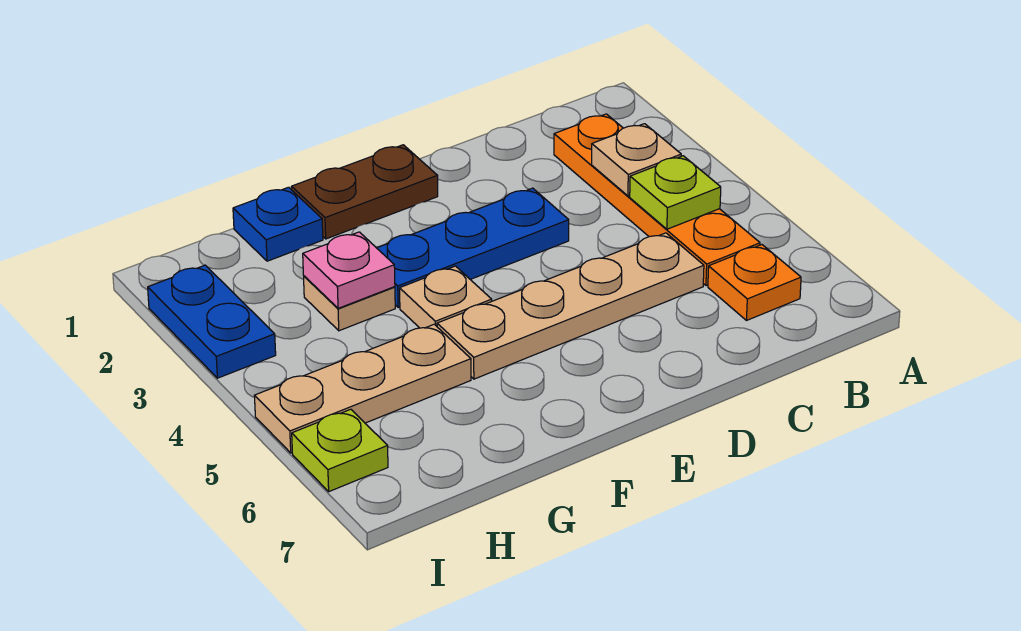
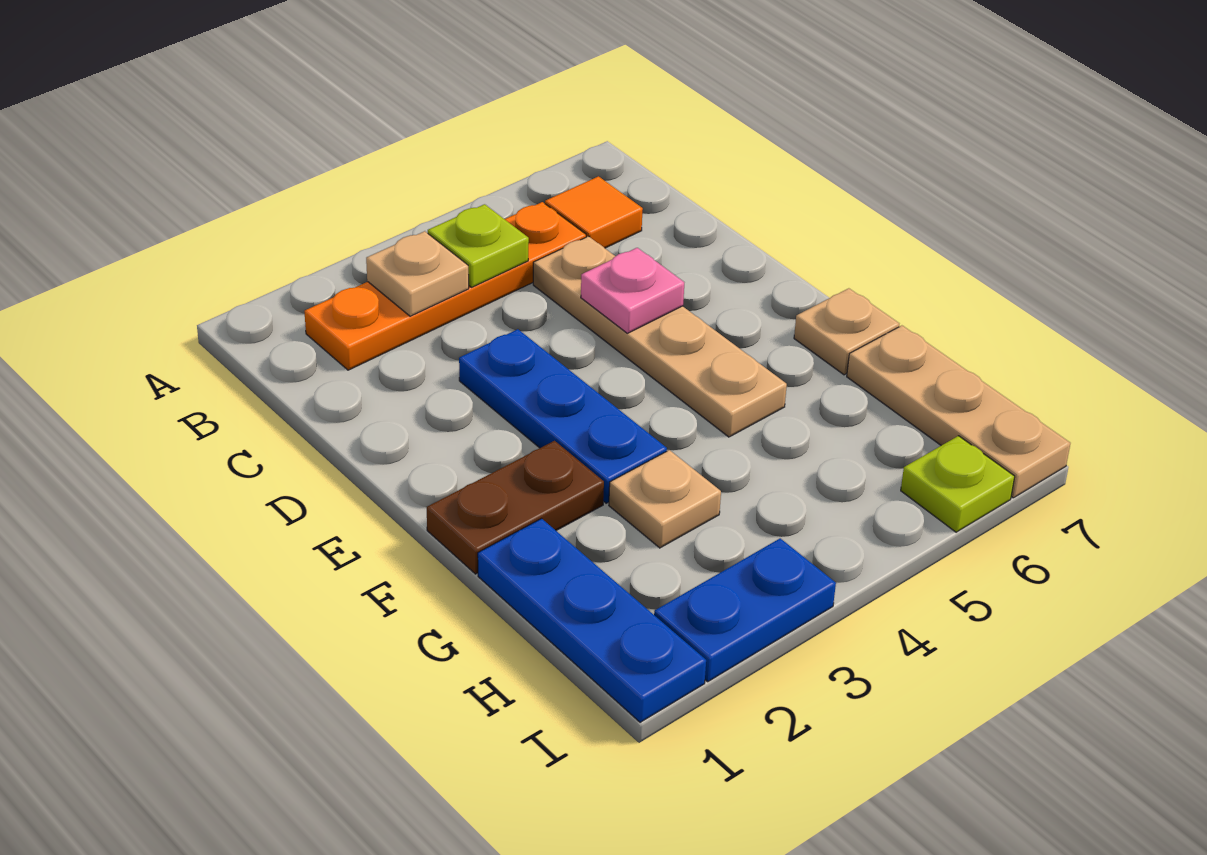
orange plate B6 level 1 -> orange tile B6 level 1
brown plate E1:F1 level 1 -> brown plate F1:F2 level 1
tan plate F4 level 1 -> tan plate F7 level 1
blue plate G1 level 1 -> blue plate G1:I1 level 1
pink plate G3 level 2 -> pink plate D5 level 2
tan plate G5:I5 level 1 -> tan plate G7:I7 level 1

